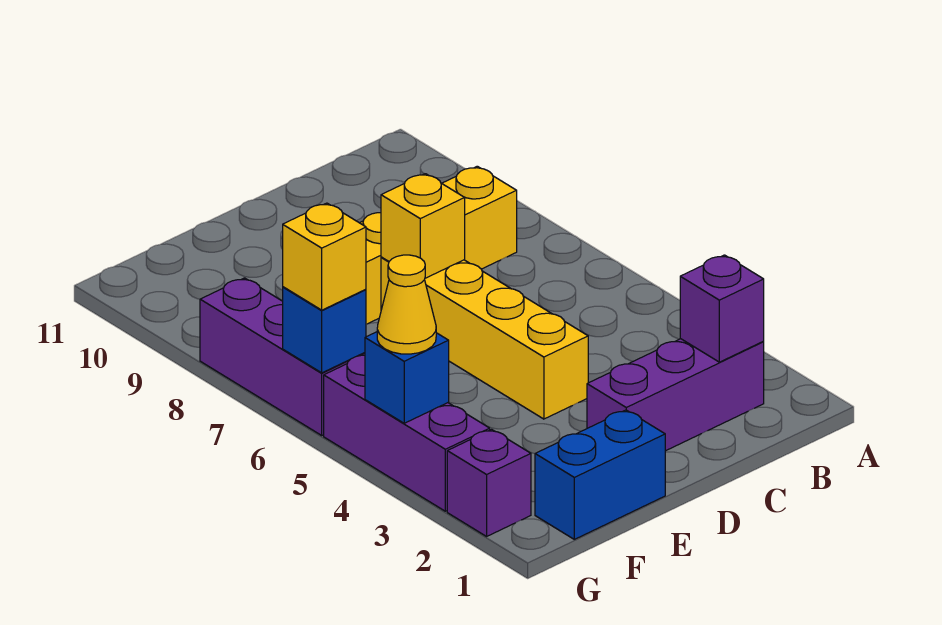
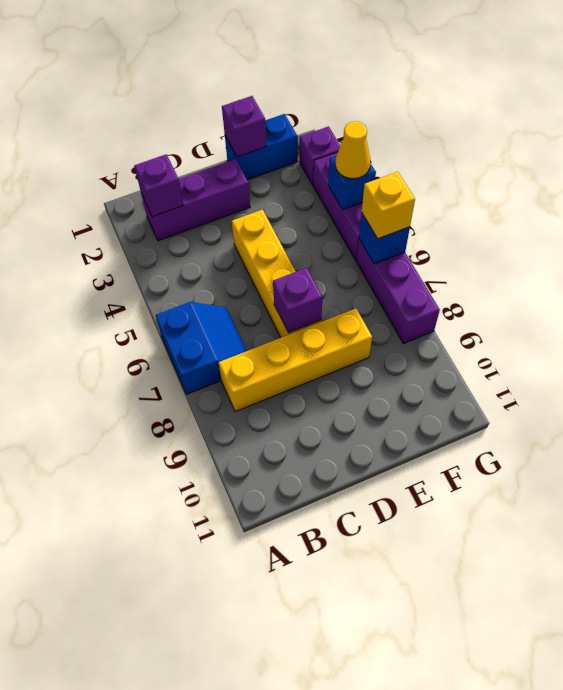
none -> blue slope A6:B7 level 1 top A
yellow brick D7 level 2 -> purple brick D7 level 2
none -> purple brick E1 level 2

